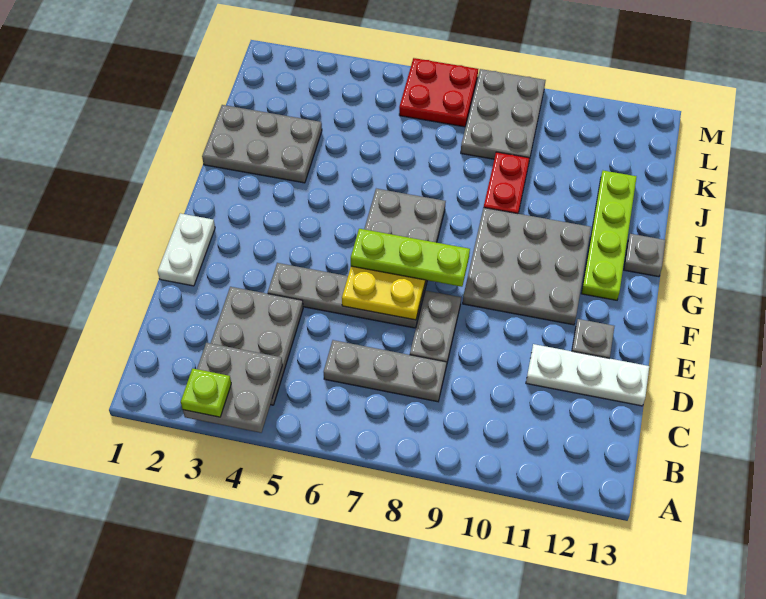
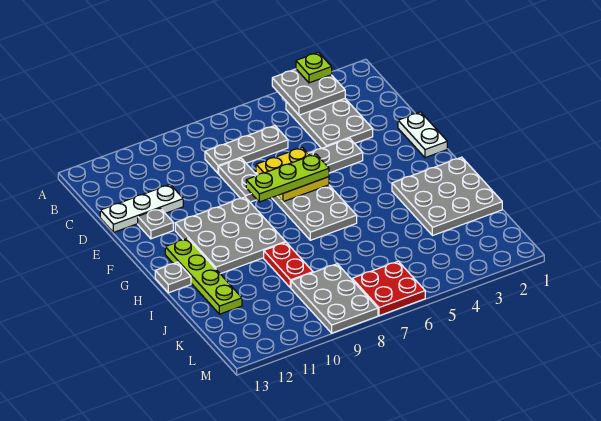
grey plate I1:J3 level 1 -> grey plate H1:J3 level 1

